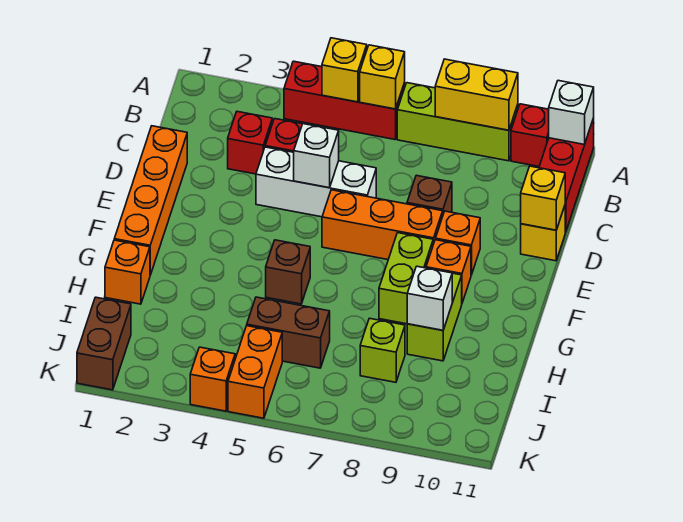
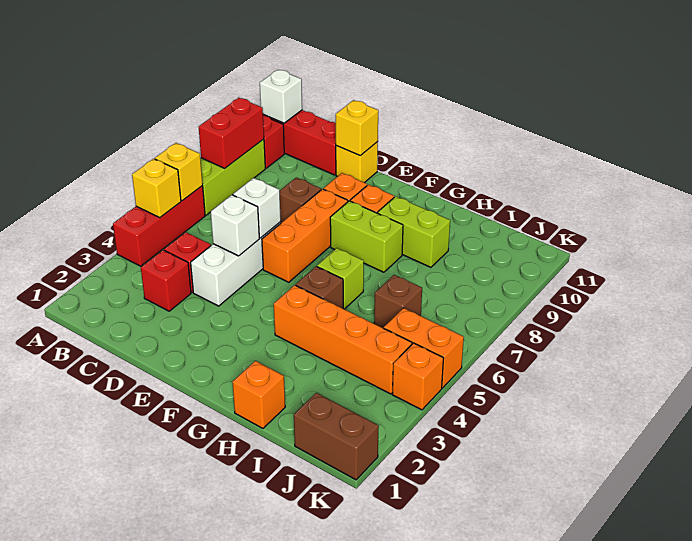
yellow brick A8:A9 level 2 -> red brick A8:A9 level 2
orange brick D1:G1 level 1 -> orange brick G4:J4 level 1
white brick H9 level 2 -> white brick D6 level 2
brown brick I5:I6 level 1 -> brown brick I6 level 1
lime brick I8 level 1 -> lime brick G6 level 1

